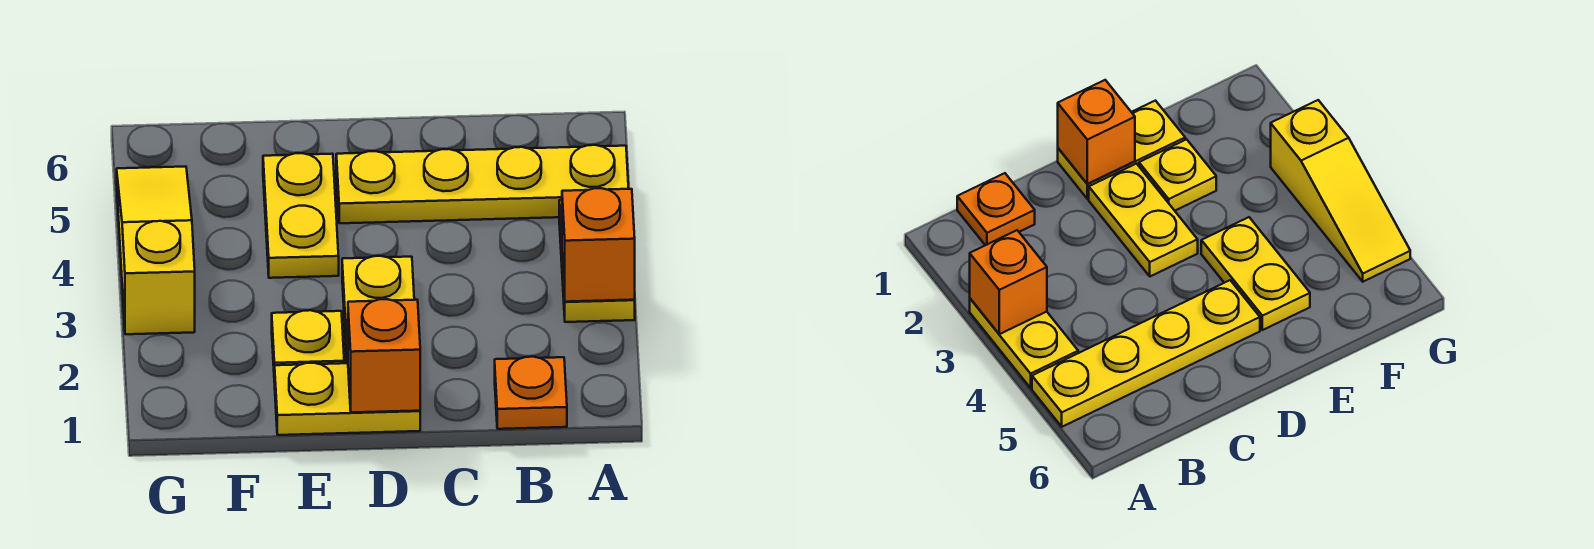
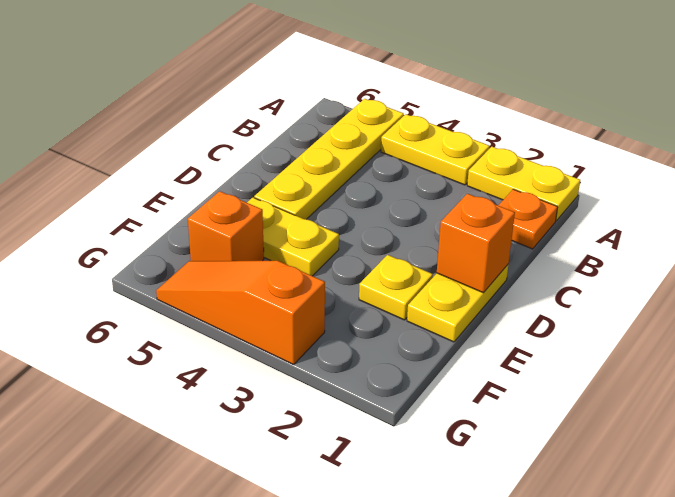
orange brick A3 level 2 -> orange brick F5 level 1
yellow plate D2:D3 level 1 -> yellow plate A1:A2 level 1
yellow slope G3:G5 level 1 top 3 -> orange slope G3:G5 level 1 top 3

